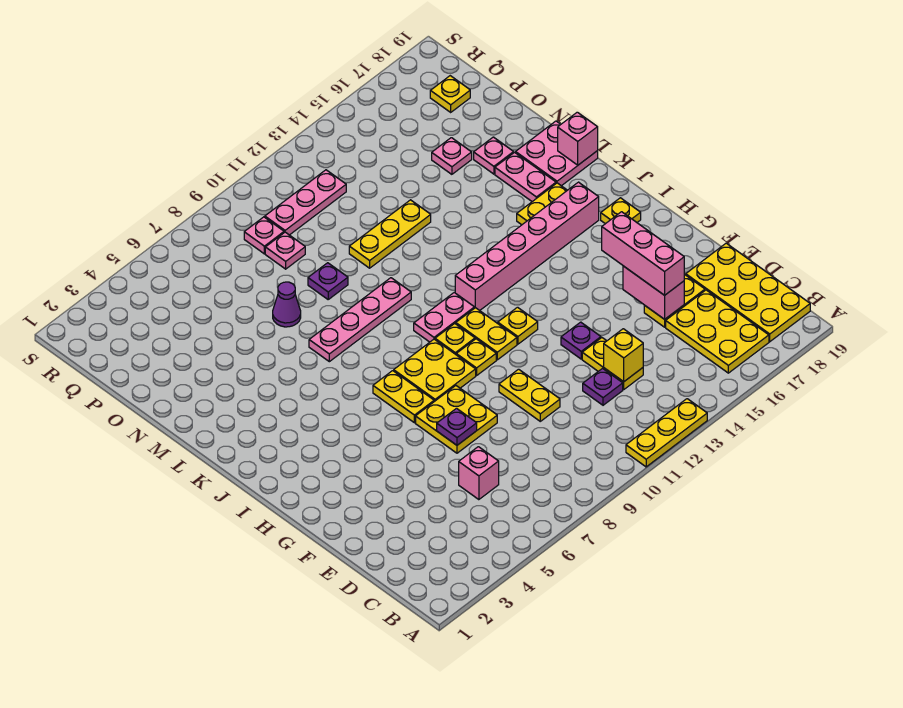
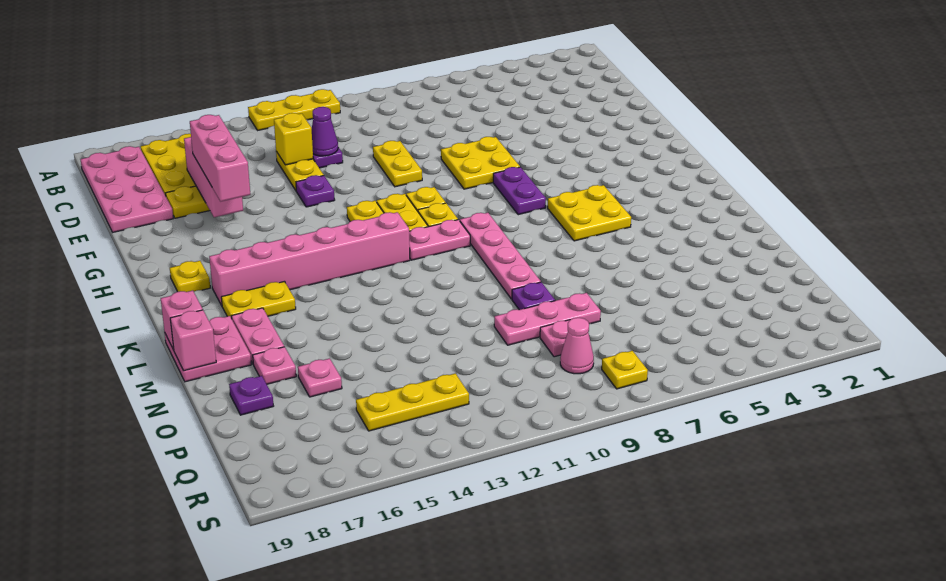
yellow plate B18:E19 level 1 -> pink plate B18:E19 level 1
pink brick D6 level 1 -> pink brick M19 level 2
pink brick E16:F16 level 2 -> pink brick D16:F16 level 2
purple plate F7 level 2 -> purple plate O18 level 1
yellow plate H7:I7 level 1 -> purple plate H7:I7 level 1
yellow plate H8:I9 level 1 -> yellow plate J5:K6 level 1
pink plate L7:L10 level 1 -> pink plate J9:M9 level 1
purple cone N7 level 1 -> purple cone D12 level 2
yellow plate N11:N13 level 1 -> yellow plate Q13:Q15 level 1
pink plate Q9 level 1 -> pink cone Q9 level 1
pink plate Q10:Q12 level 1 -> pink plate O8:O10 level 1
yellow plate Q18 level 1 -> yellow plate R8 level 1

